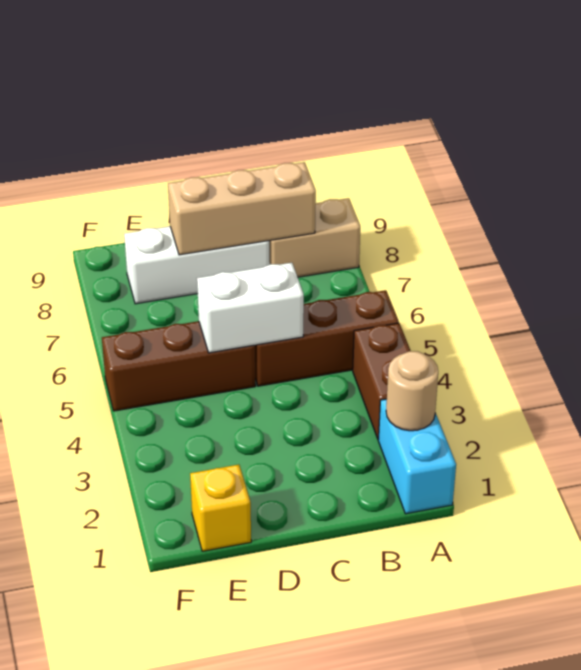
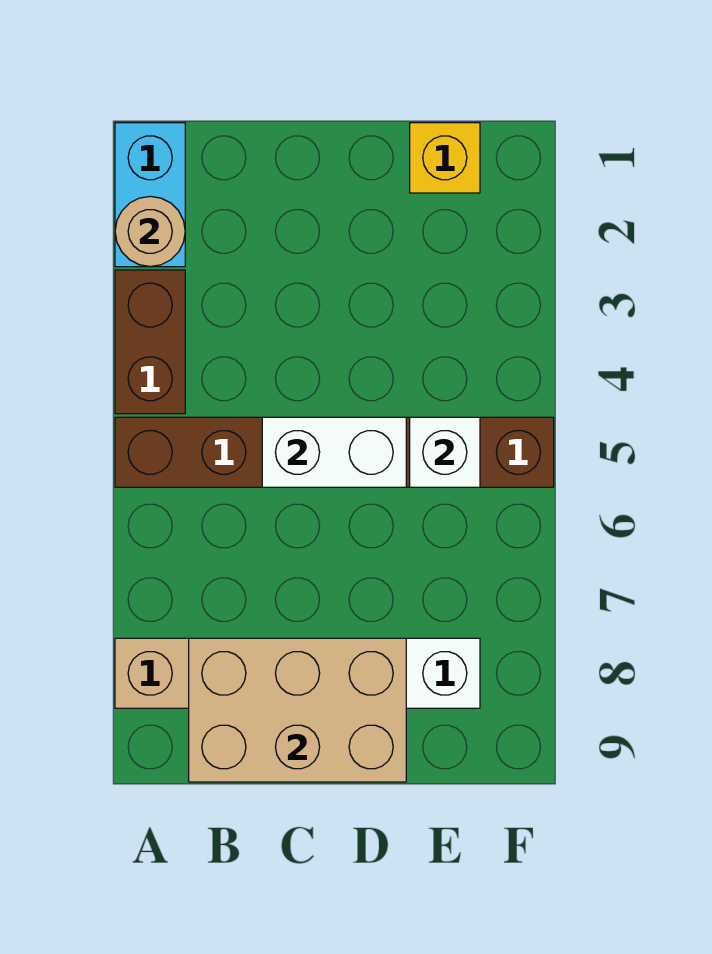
tan brick B8:D8 level 2 -> tan brick B8:D9 level 2
none -> white brick E5 level 2

